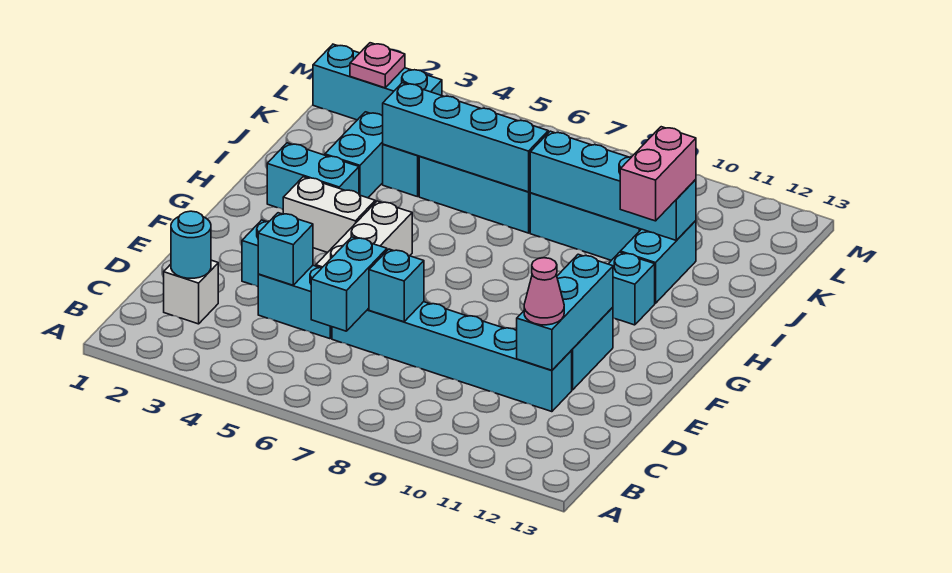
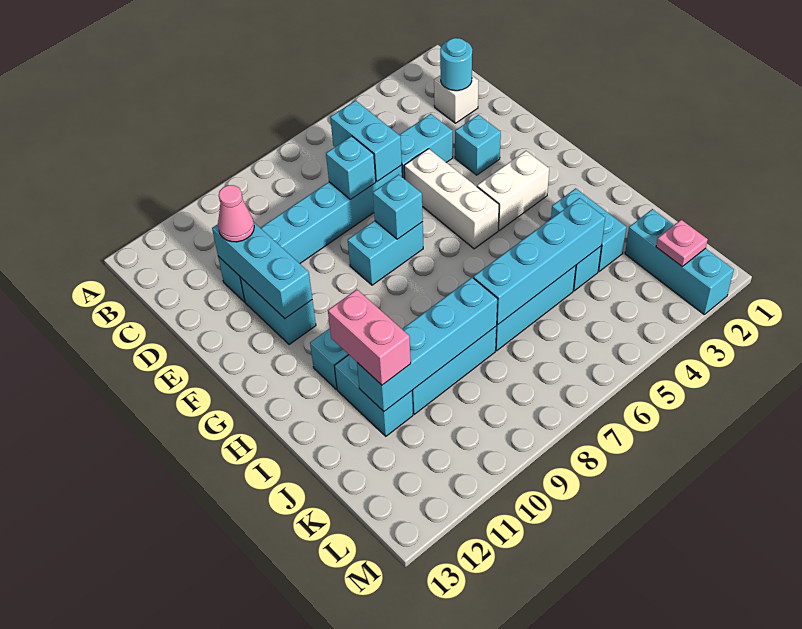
cyan brick D4 level 2 -> cyan brick F7 level 2
cyan brick H2:H3 level 1 -> cyan brick F7:F8 level 1
cyan brick L1:L3 level 1 -> cyan brick K2:M2 level 1

